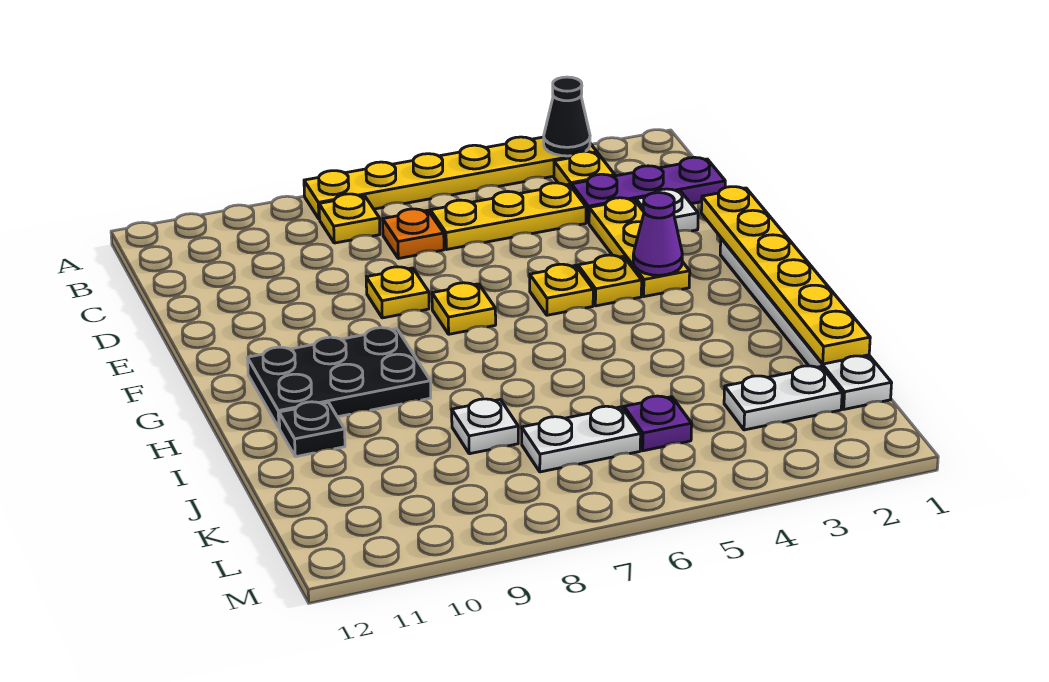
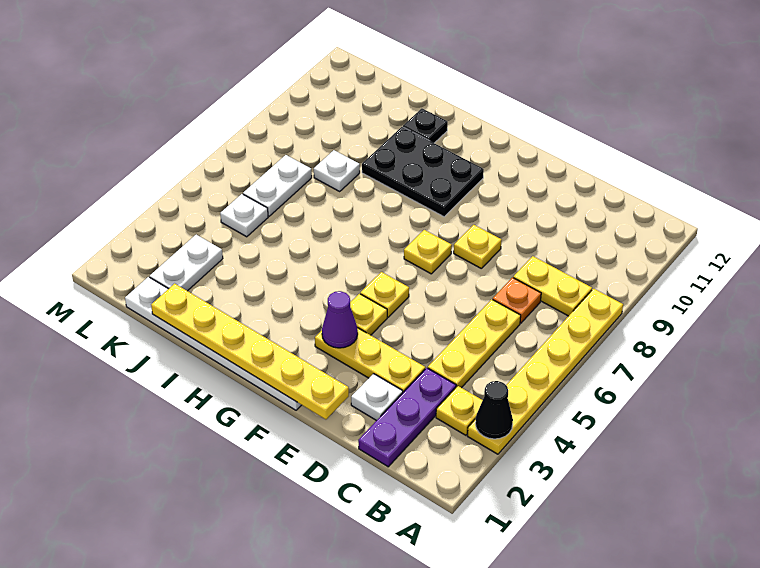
yellow plate B8 level 1 -> yellow plate B8:C8 level 1
black plate G9:H11 level 1 -> black plate G9:I10 level 1
purple plate K5 level 1 -> white plate K5 level 1

